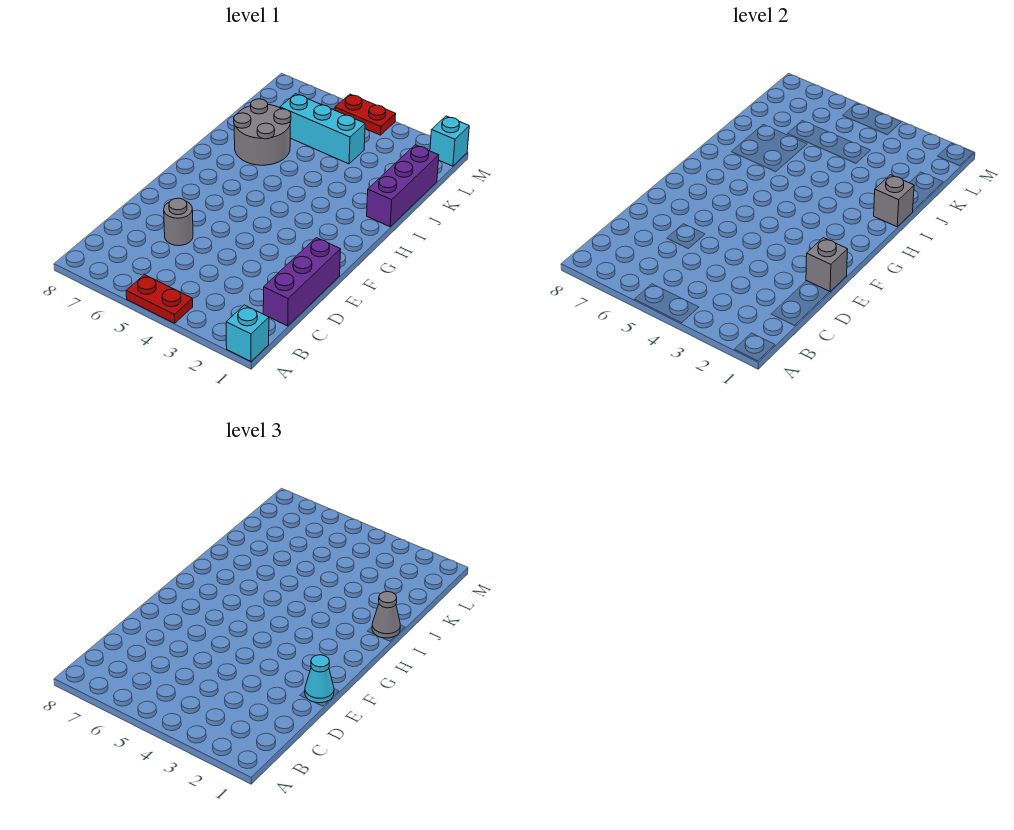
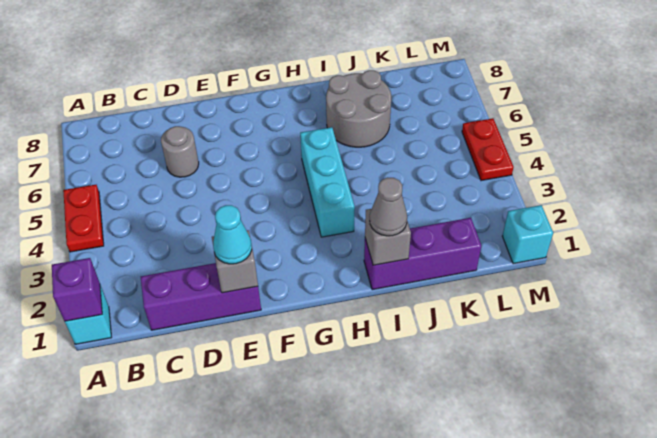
none -> purple brick A1 level 2
cyan brick K4:K6 level 1 -> cyan brick H3:H5 level 1

